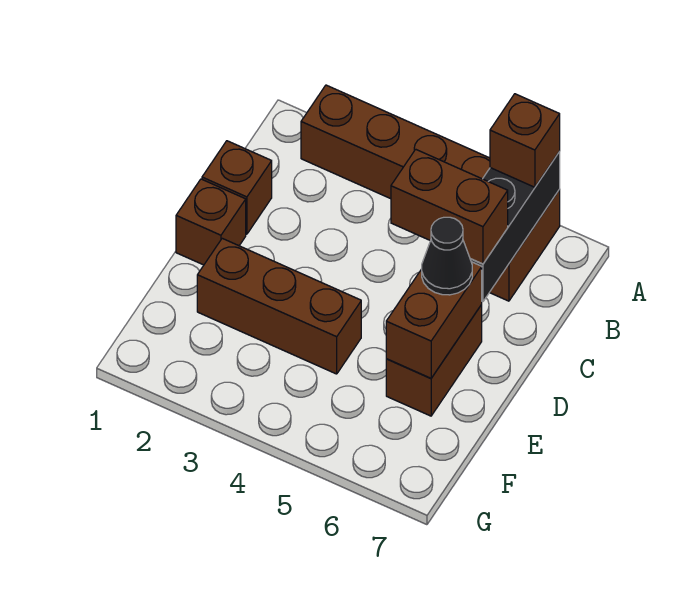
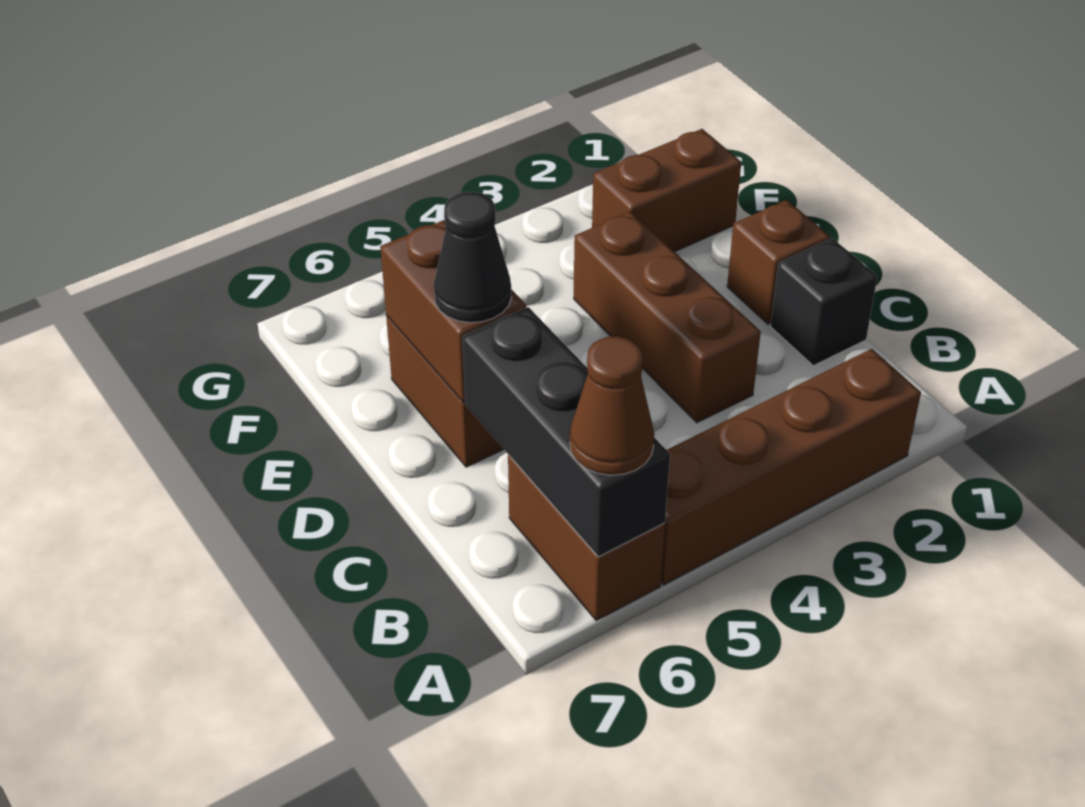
brown brick A6 level 3 -> brown cone A6 level 3
brown brick C1 level 1 -> black brick C1 level 1
brown brick C5:C6 level 3 -> brown brick F1:F2 level 1
brown brick E2:E4 level 1 -> brown brick C3:E3 level 1

